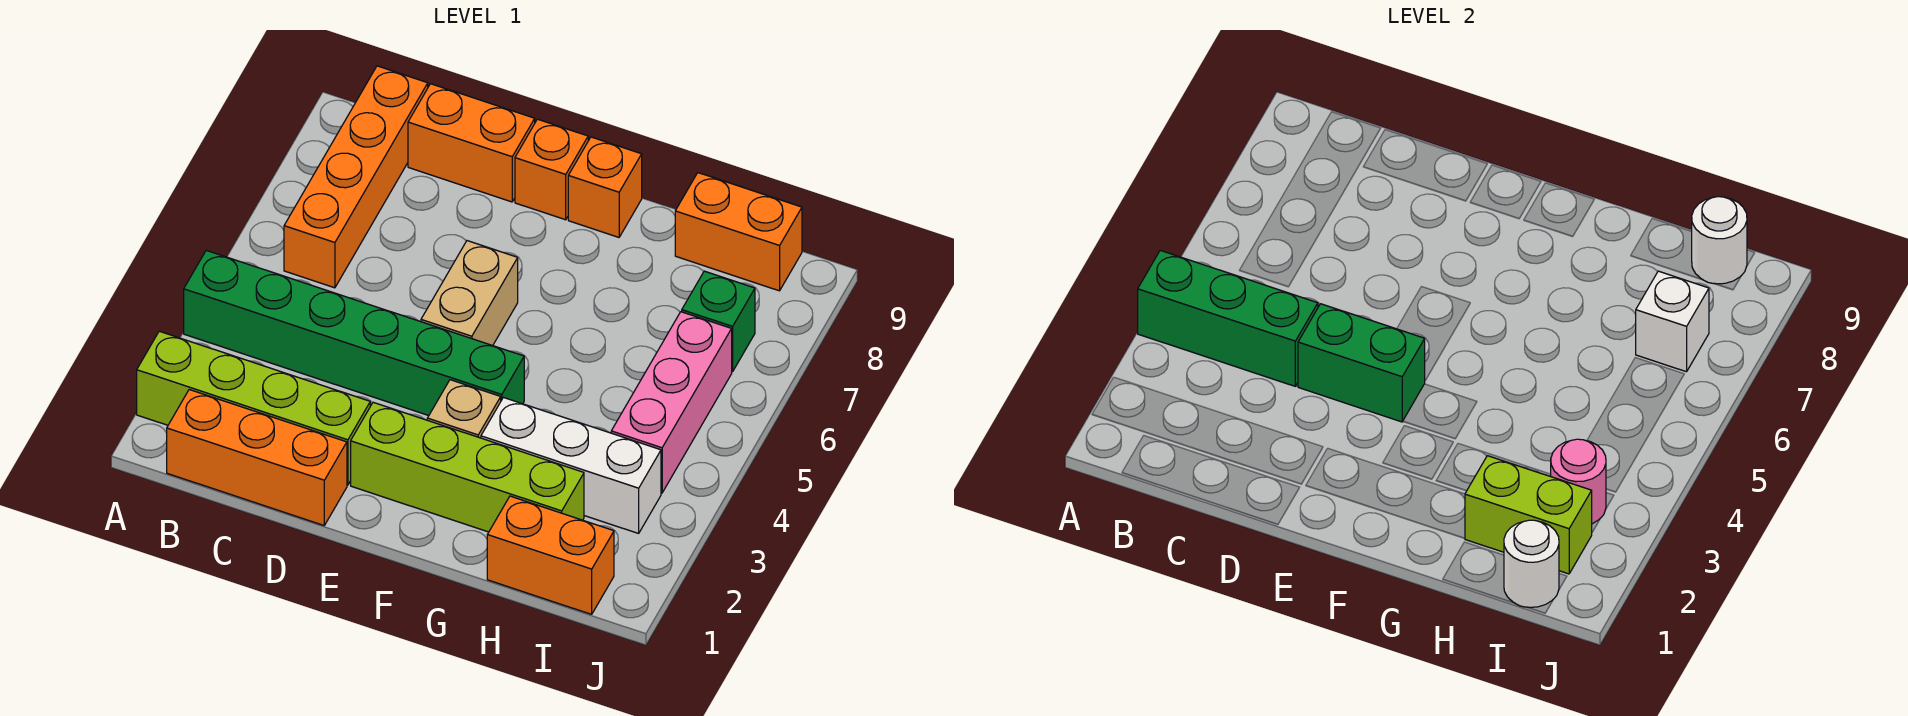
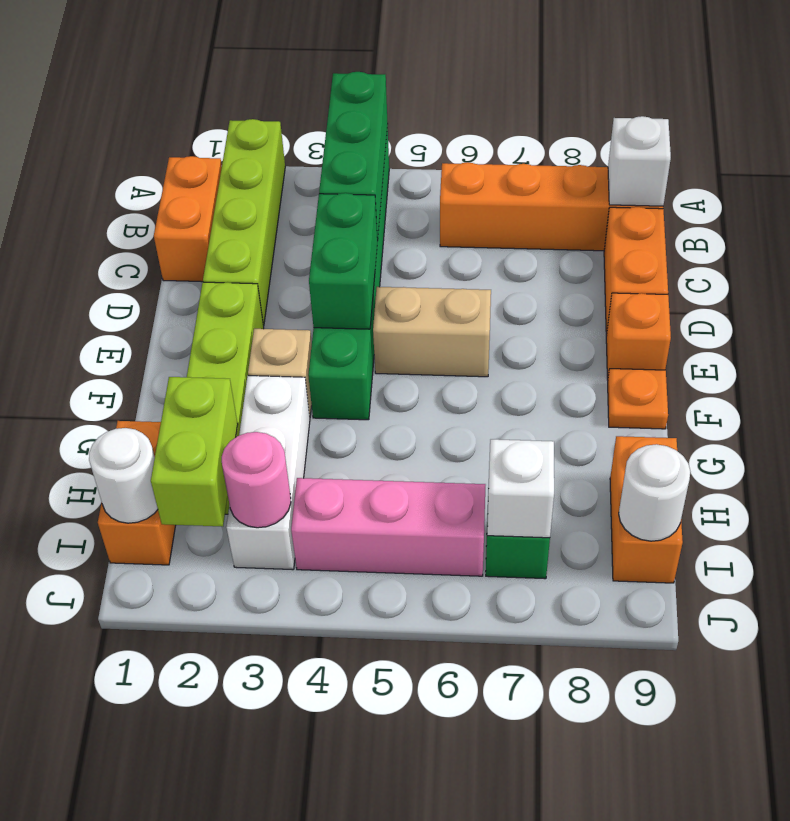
orange brick B1:D1 level 1 -> orange brick B1:C1 level 1
none -> white brick B9 level 2
orange brick F9 level 1 -> orange plate F9 level 1

